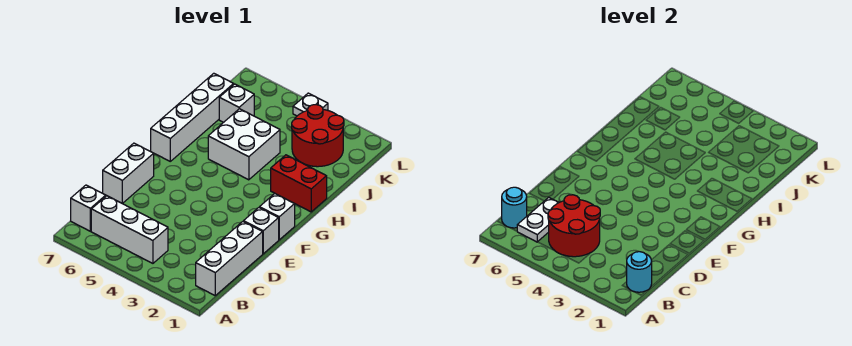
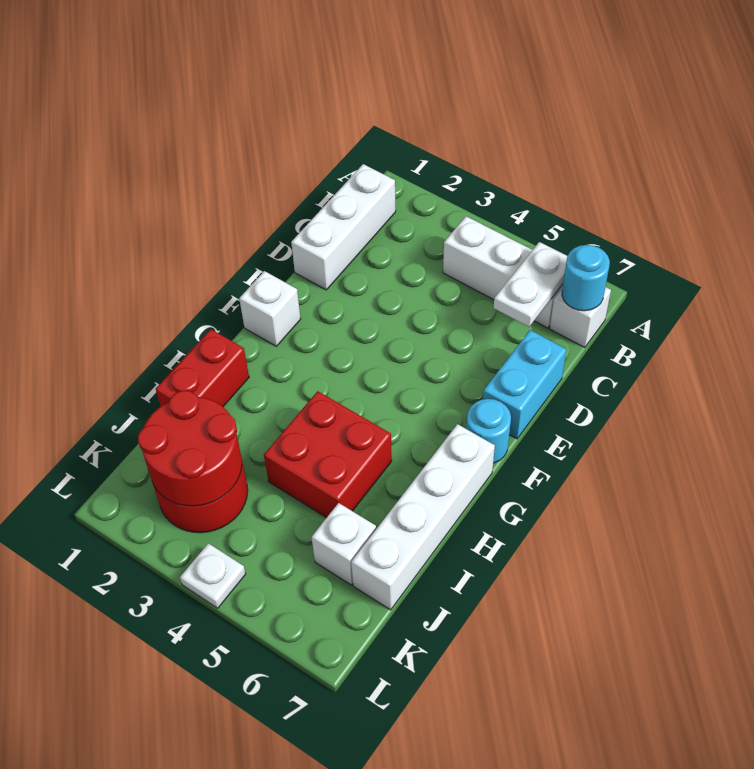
cyan round brick B1 level 2 -> cyan round brick F7 level 1
red round brick B4:C5 level 2 -> red round brick J2:K3 level 2
white brick D7:E7 level 1 -> cyan brick D7:E7 level 1
white brick E1 level 1 -> none
red brick H1:H2 level 1 -> red brick H1:I1 level 1
white brick H4:I5 level 1 -> red brick H4:I5 level 1

